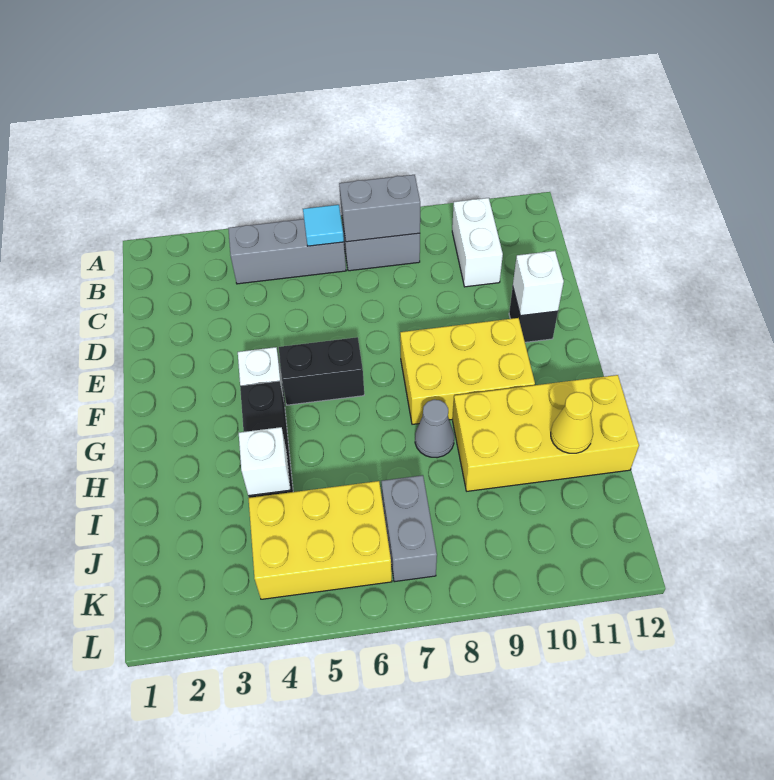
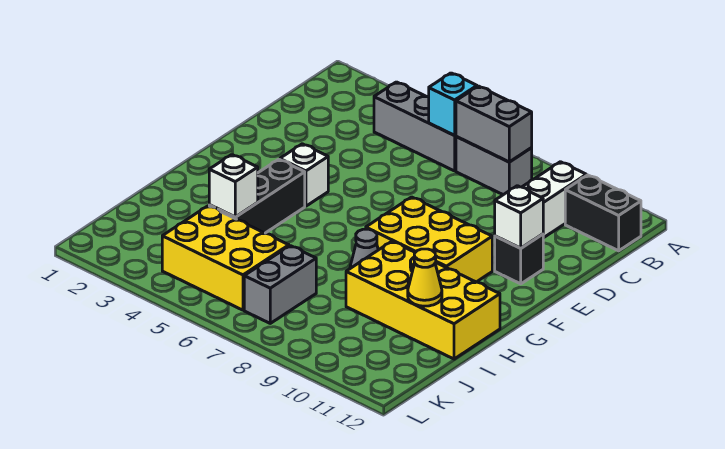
cyan tile B6 level 2 -> cyan brick B6 level 2
black brick F5:F6 level 1 -> black brick B11:B12 level 1

